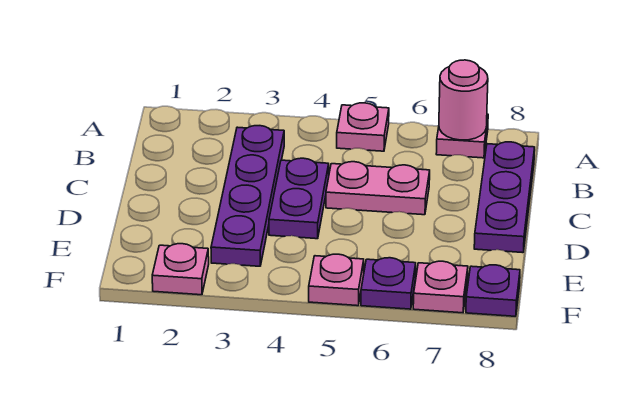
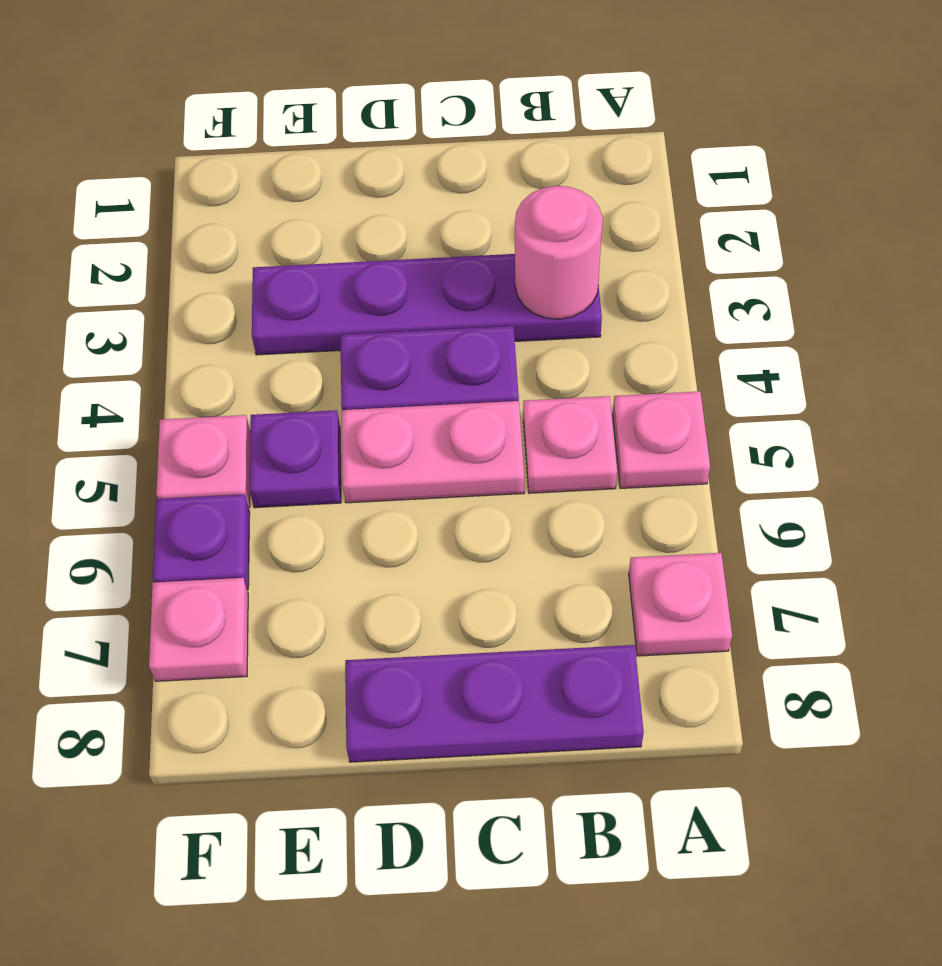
pink round brick A7 level 2 -> pink round brick B3 level 2
pink plate C5:C6 level 1 -> pink plate C5:D5 level 1
pink plate F2 level 1 -> pink plate B5 level 1
purple plate F8 level 1 -> purple plate E5 level 1

